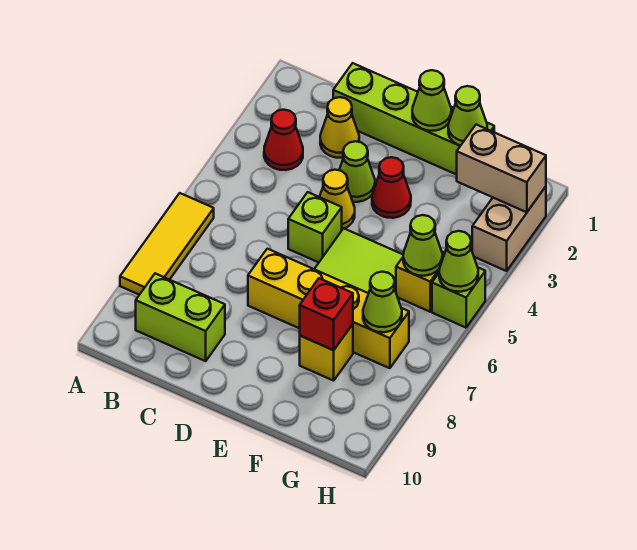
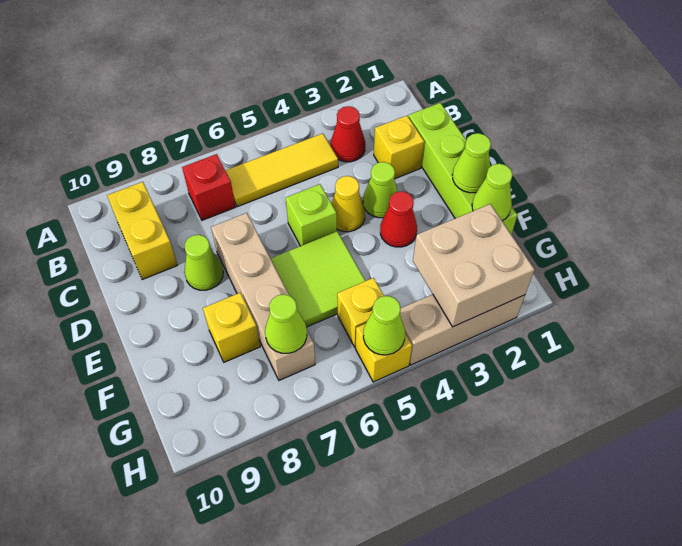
yellow tile A6:A8 level 1 -> yellow tile B4:B6 level 1
lime brick B9:C9 level 1 -> yellow brick B9:C9 level 1
yellow cone C2 level 1 -> yellow brick C2 level 1
yellow brick D7:G7 level 1 -> tan brick D7:G7 level 1
red brick F8 level 2 -> red brick B7 level 1
tan brick G2:H2 level 2 -> tan brick G2:H3 level 2
lime cone G5 level 2 -> lime cone D8 level 1
tan brick H2:H3 level 1 -> tan brick H2:H4 level 1
lime brick H5 level 1 -> yellow brick H5 level 1

